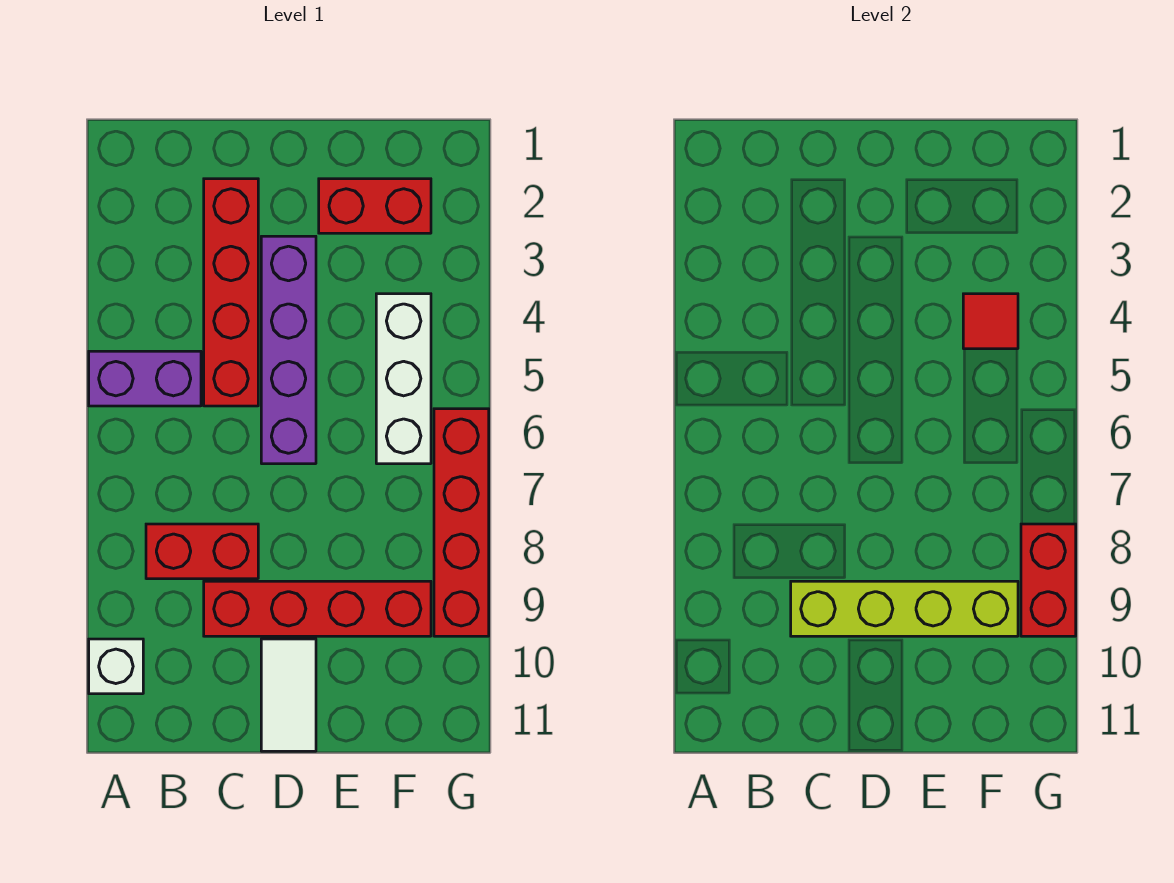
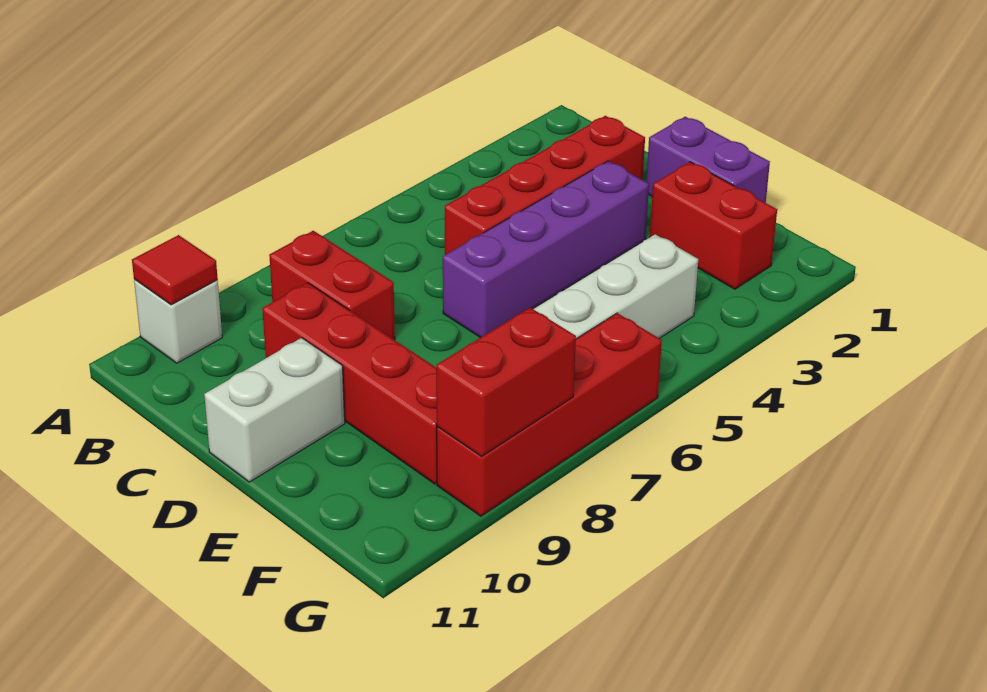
purple brick A5:B5 level 1 -> purple brick D1:E1 level 1
lime brick C9:F9 level 2 -> none
white tile D10:D11 level 1 -> white brick D10:D11 level 1
red tile F4 level 2 -> red tile A10 level 2

